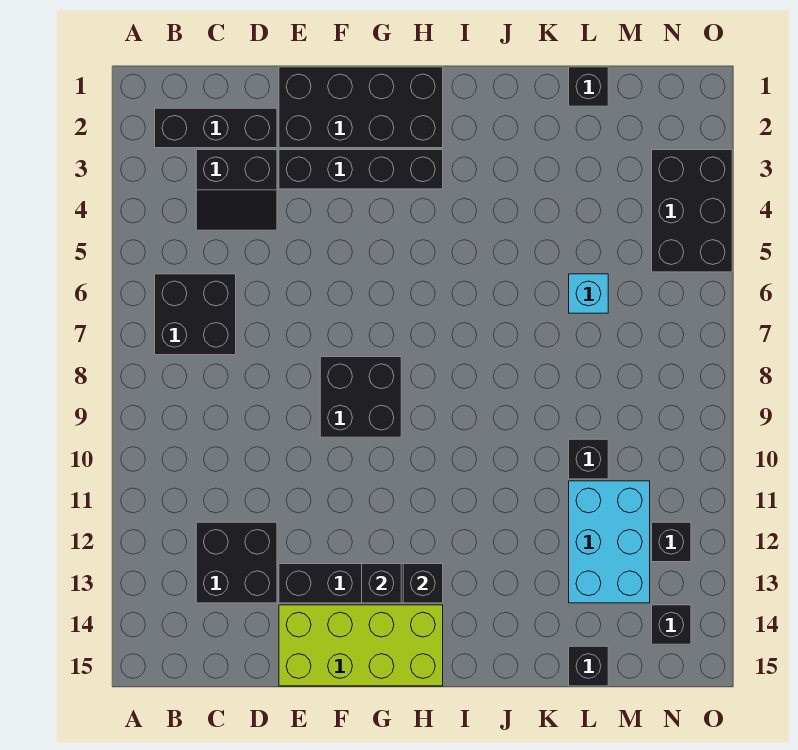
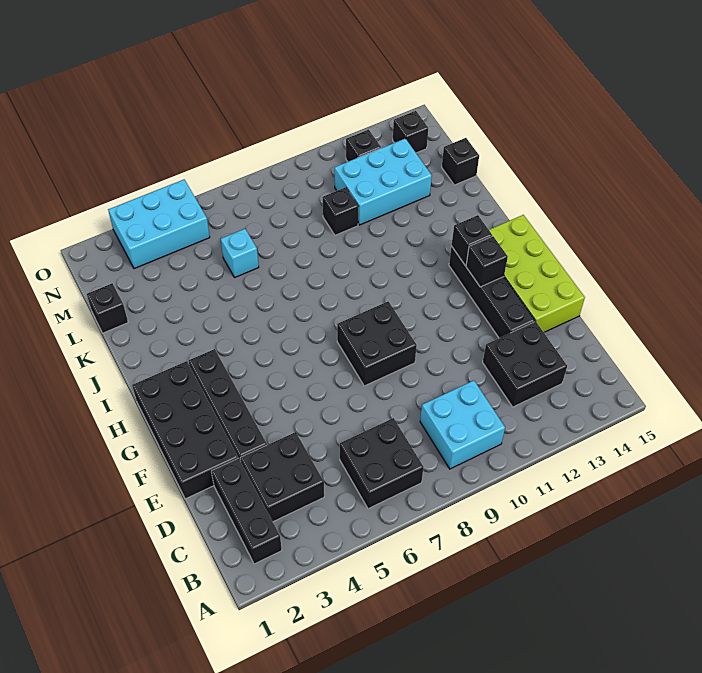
none -> cyan brick B9:C10 level 1
black slope C3:D4 level 1 top 3 -> black brick C3:D4 level 1
black brick N3:O5 level 1 -> cyan brick N3:O5 level 1

